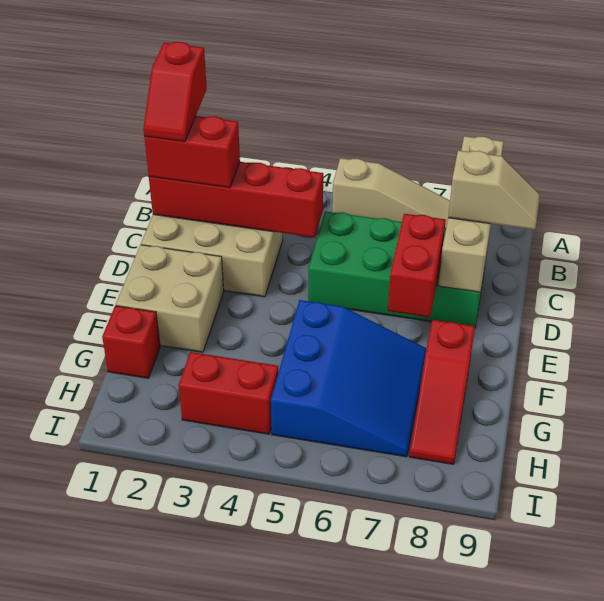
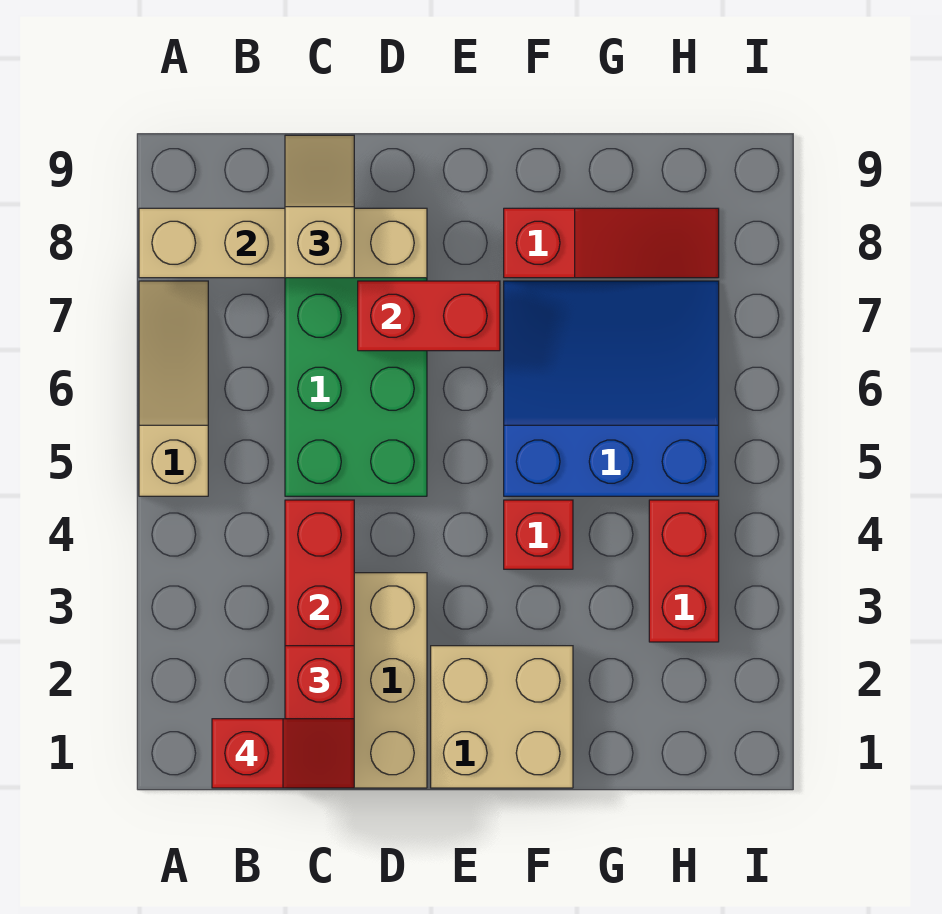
red brick G1 level 1 -> red brick F4 level 1

